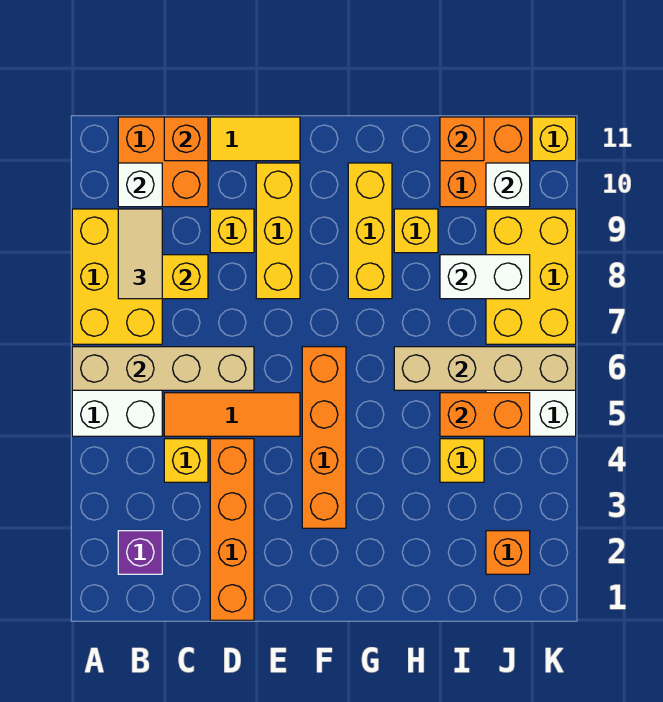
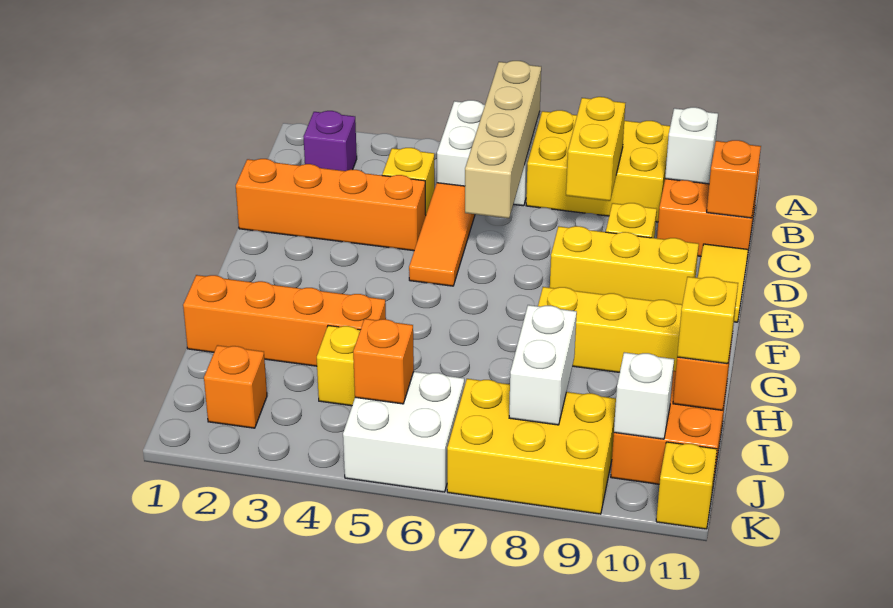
tan tile B8:B9 level 3 -> none
orange brick F3:F6 level 1 -> orange brick H1:H4 level 1
tan brick H6:K6 level 2 -> none
yellow brick H9 level 1 -> yellow brick I11 level 3
orange brick I5:J5 level 2 -> orange brick J5 level 2

